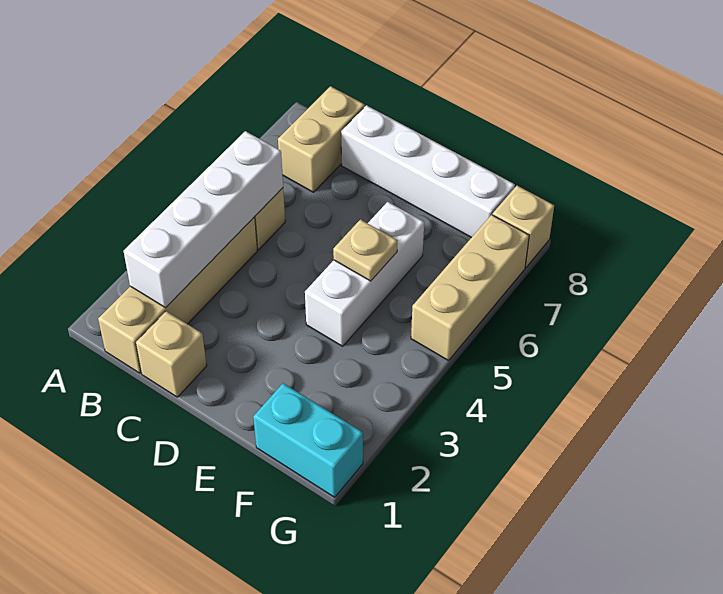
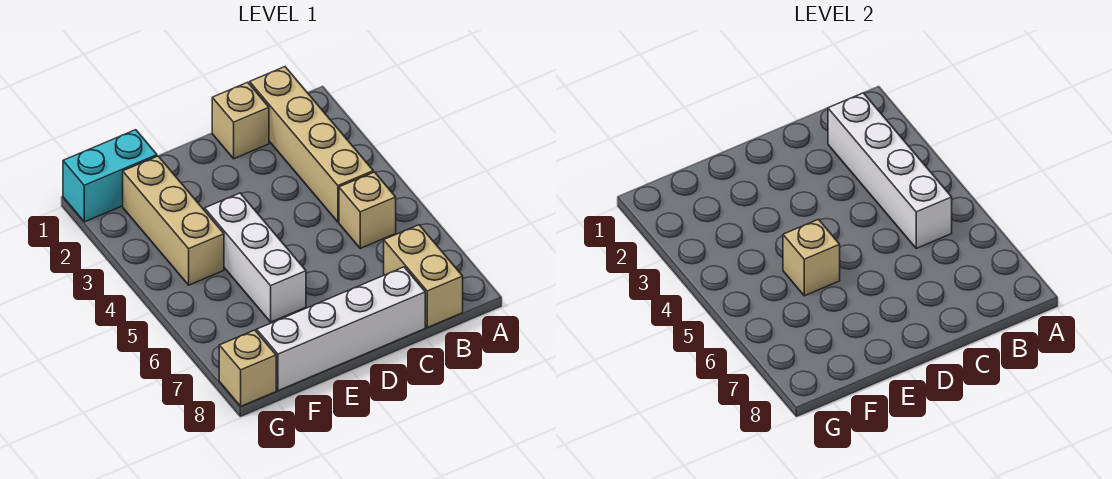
tan plate E5 level 2 -> tan brick E5 level 2
tan brick G5:G7 level 1 -> tan brick F2:F4 level 1

